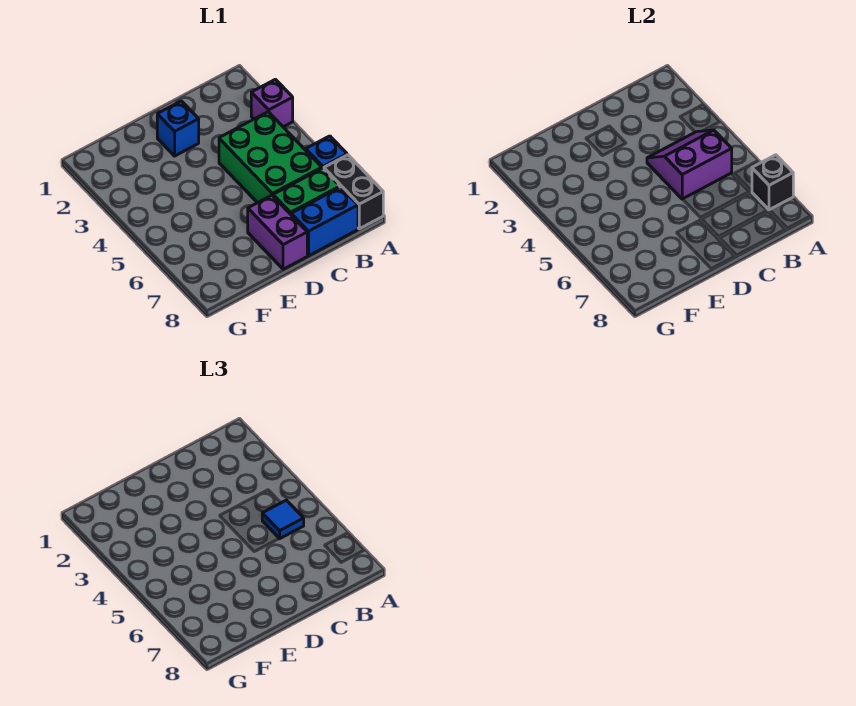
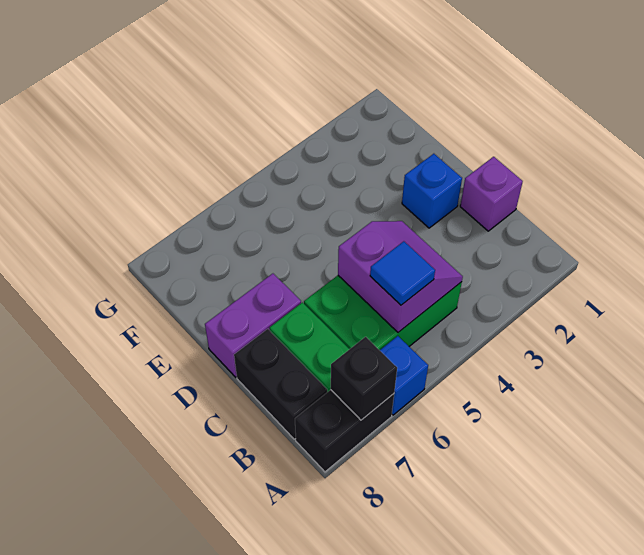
purple brick A3 level 1 -> purple brick C1 level 1
blue brick B8:C8 level 1 -> black brick B8:C8 level 1

